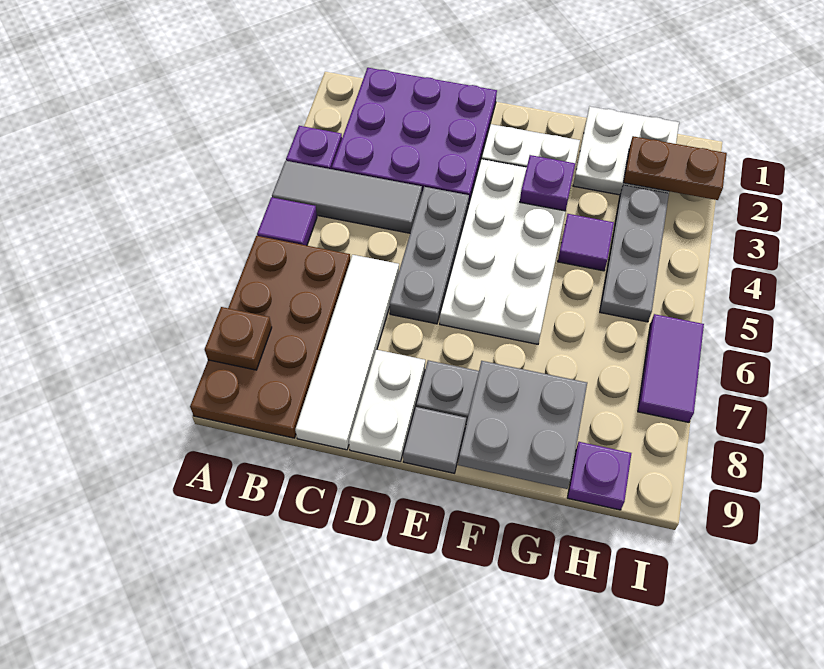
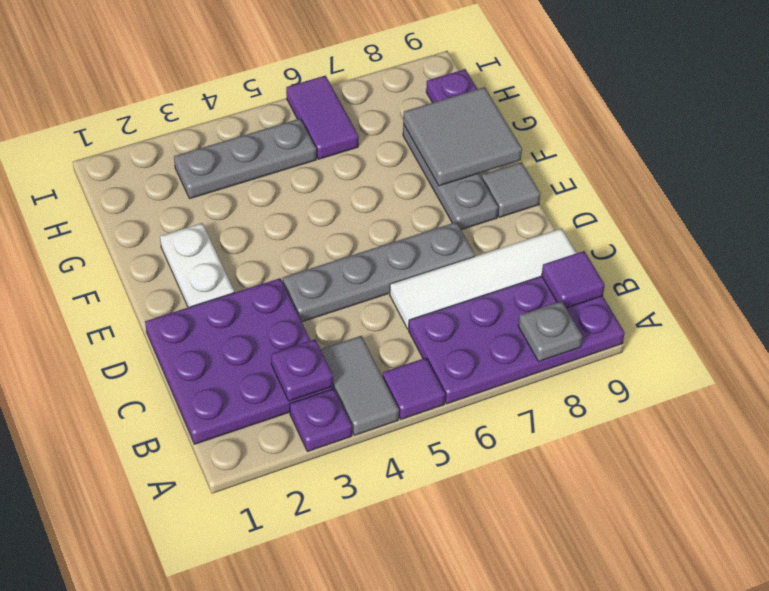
grey tile A4:C4 level 1 -> grey tile A4:B4 level 1
brown plate A6:B9 level 1 -> purple plate A6:B9 level 1
brown plate A8 level 2 -> grey plate A8 level 2
grey plate D4:D6 level 1 -> grey plate D4:D7 level 1
white plate D8:D9 level 1 -> none
white plate E3:F6 level 1 -> none
purple plate F3 level 2 -> purple plate B3 level 2
grey plate F8:G9 level 2 -> grey tile F8:G9 level 2
white plate G1:H2 level 1 -> none
purple tile G4 level 1 -> purple tile B9 level 2
brown plate H2:I2 level 2 -> none
purple tile I6:I7 level 1 -> purple tile H6:I6 level 1

